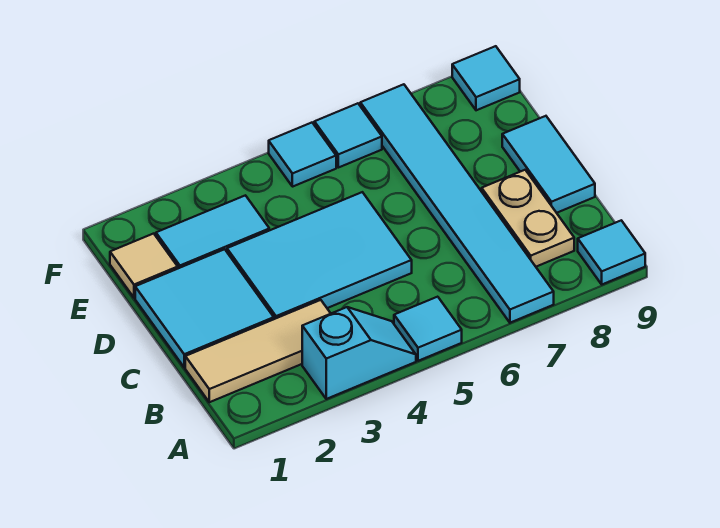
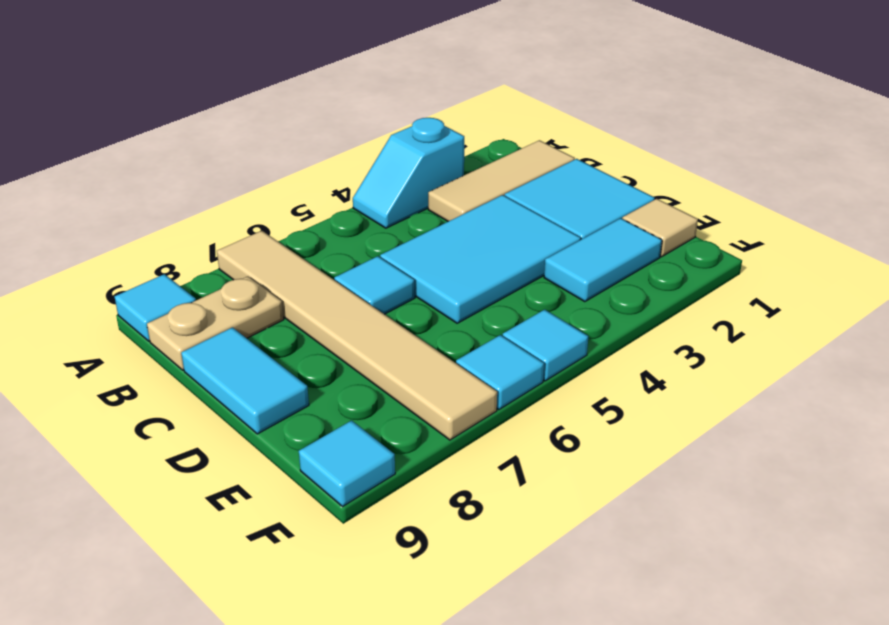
cyan tile A5 level 1 -> cyan tile C6 level 1
cyan tile A7:F7 level 1 -> tan tile A7:F7 level 1
tan plate B8:C8 level 1 -> tan plate B8:B9 level 1

